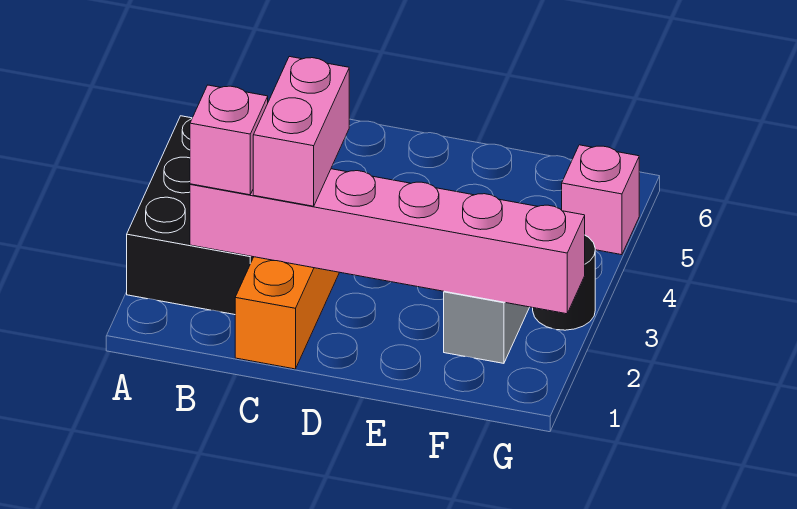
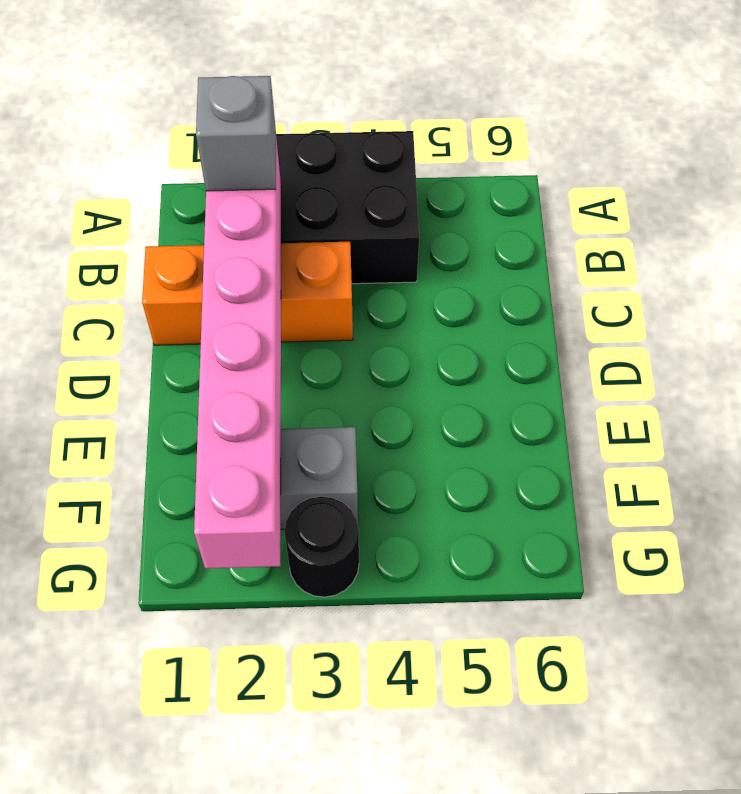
pink brick B2 level 3 -> grey brick B2 level 3
pink brick C2:C3 level 3 -> none
pink brick G5 level 1 -> none

